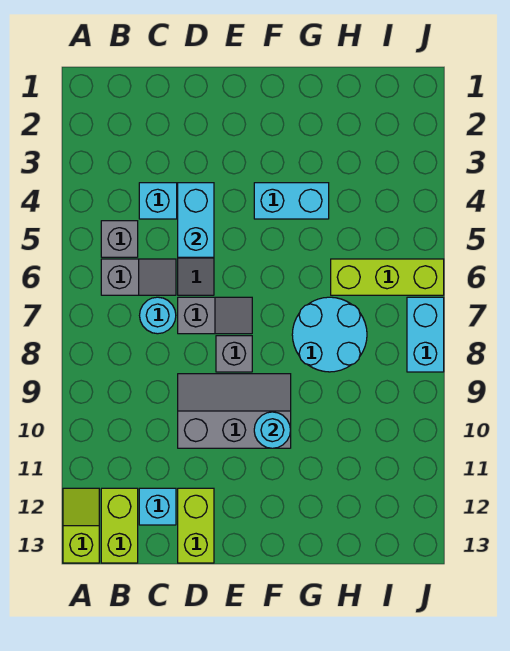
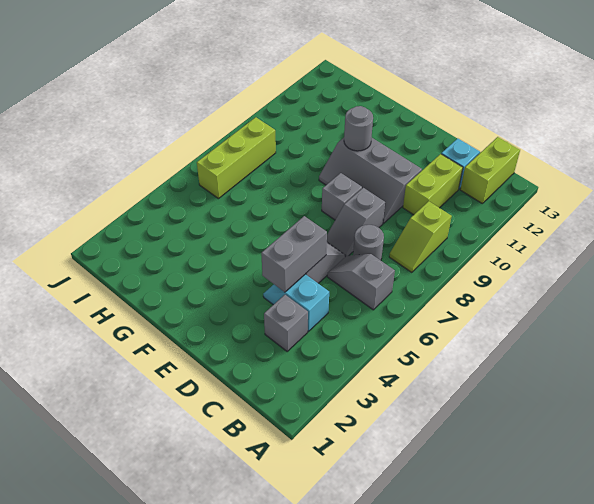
lime slope A12:A13 level 1 top 13 -> lime slope B8:B9 level 1 top 9
grey brick B5 level 1 -> grey brick C3 level 1
cyan round brick C7 level 1 -> grey round brick C7 level 1
cyan brick D4:D5 level 2 -> grey brick D4:D5 level 2
grey slope D7:E7 level 1 top D -> grey slope D7:D8 level 1 top 8
lime brick D12:D13 level 1 -> lime brick C10:C11 level 1
cyan brick F4:G4 level 1 -> none
cyan round brick F10 level 2 -> grey round brick F10 level 2
cyan round brick G7:H8 level 1 -> none
lime brick H6:J6 level 1 -> lime brick I6:I8 level 1
cyan brick J7:J8 level 1 -> none

